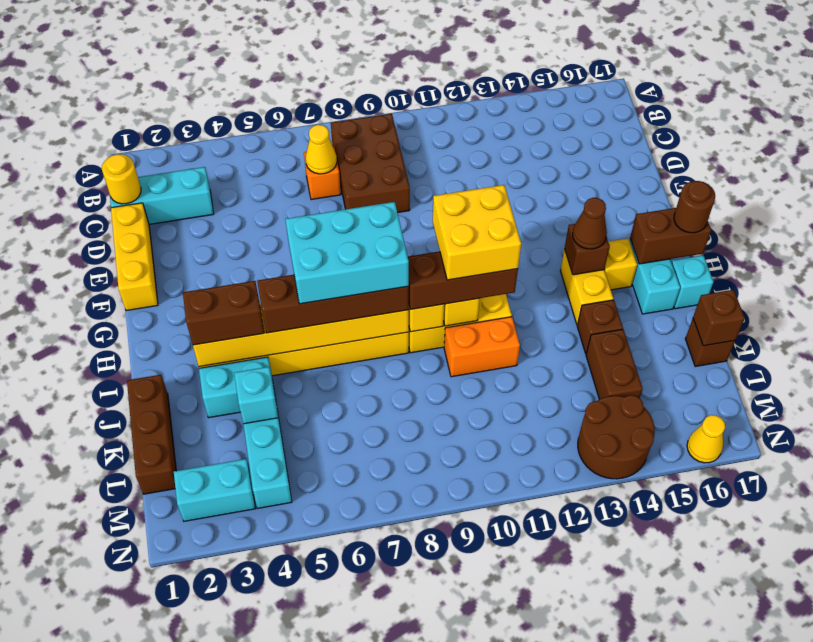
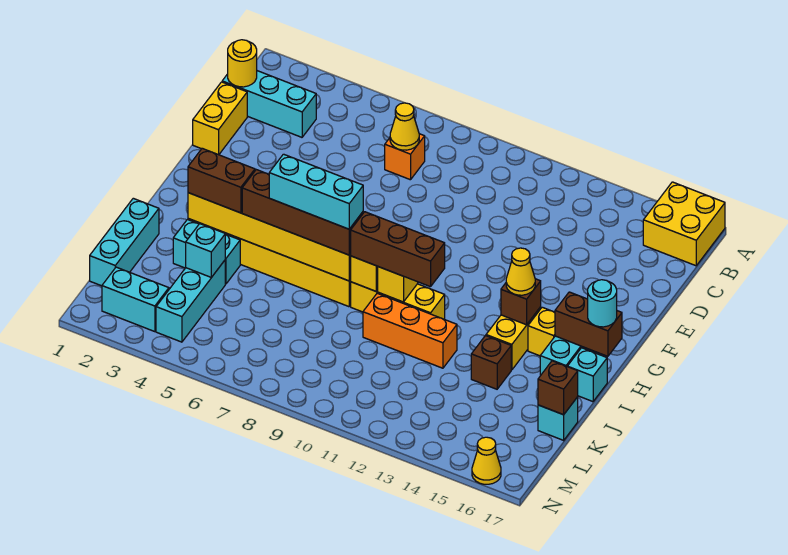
brown brick B8:D9 level 1 -> none
yellow brick D1:F1 level 1 -> yellow brick D1:E1 level 1
cyan brick H6:I8 level 4 -> cyan brick I6:I8 level 4
yellow brick H10:I11 level 4 -> yellow brick A16:B17 level 1
brown cone H14 level 3 -> yellow cone H14 level 3
brown round brick H17 level 3 -> cyan round brick H17 level 3
brown brick J1:L1 level 1 -> cyan brick J1:L1 level 1
orange brick J10:J11 level 1 -> orange brick J10:J12 level 1
brown brick K14:L14 level 1 -> none
brown brick K17 level 1 -> cyan brick K17 level 1
brown round brick M13:N14 level 1 -> none

